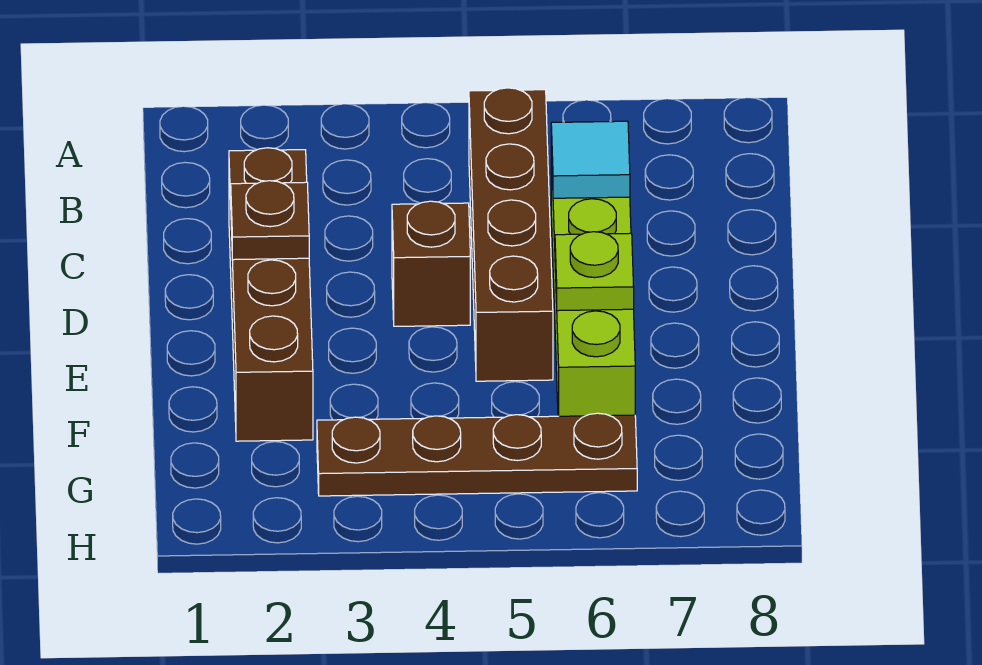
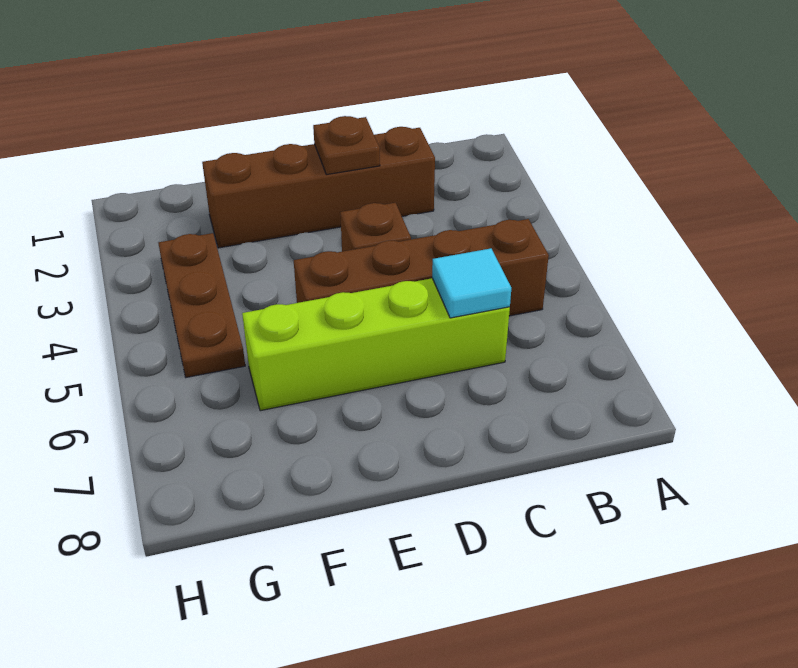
lime plate E6 level 2 -> none
brown plate G3:G6 level 1 -> brown plate G3:G5 level 1

